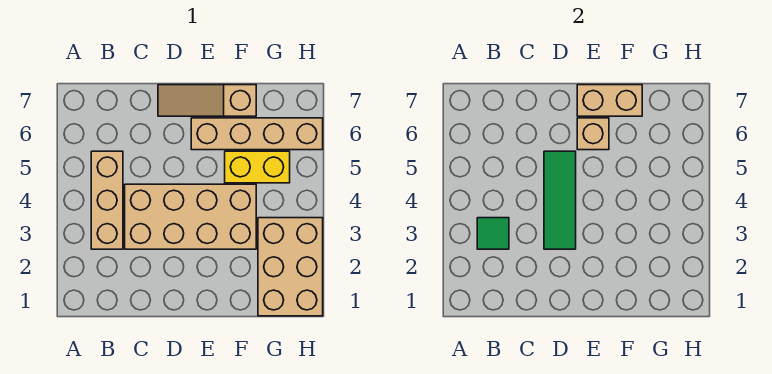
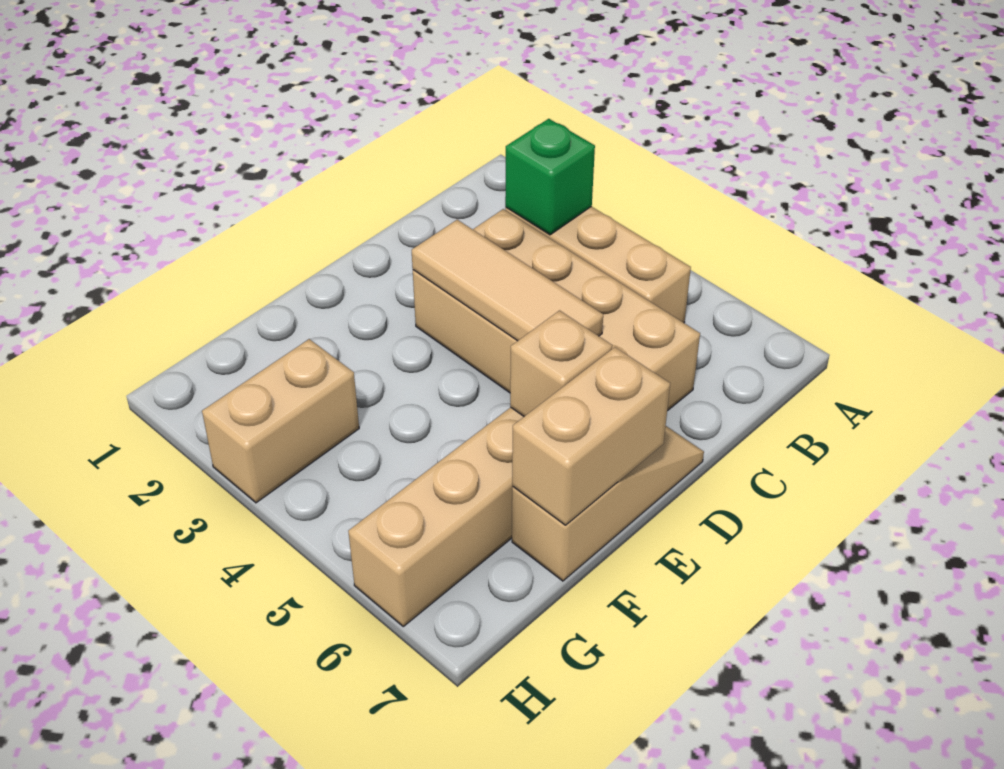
green tile B3 level 2 -> green brick B3 level 2
tan brick C3:F4 level 1 -> tan brick C3:D6 level 1
green tile D3:D5 level 2 -> tan tile D3:D5 level 2
yellow brick F5:G5 level 1 -> none
tan brick G1:H3 level 1 -> tan brick G3:H3 level 1

